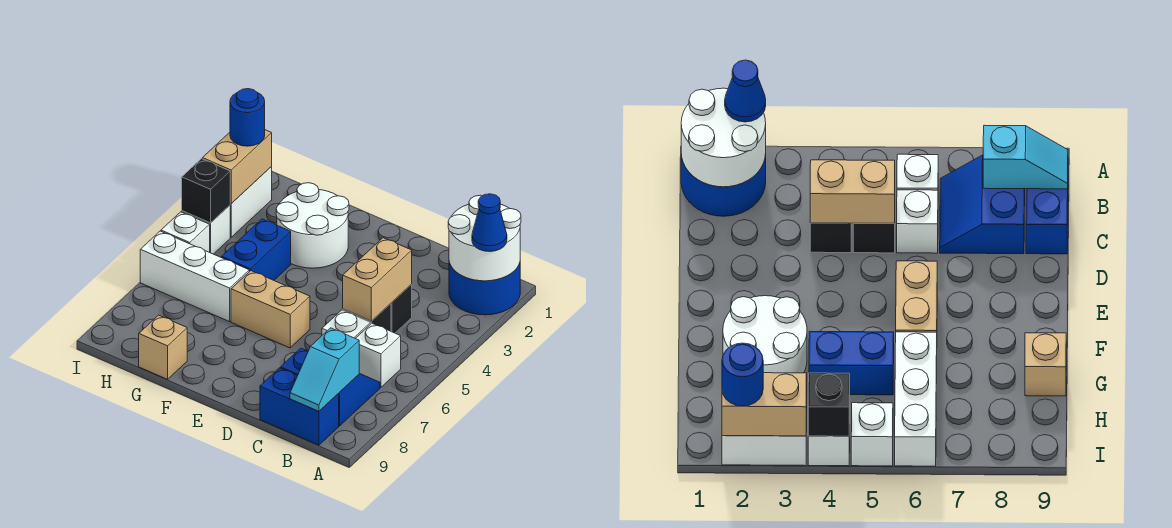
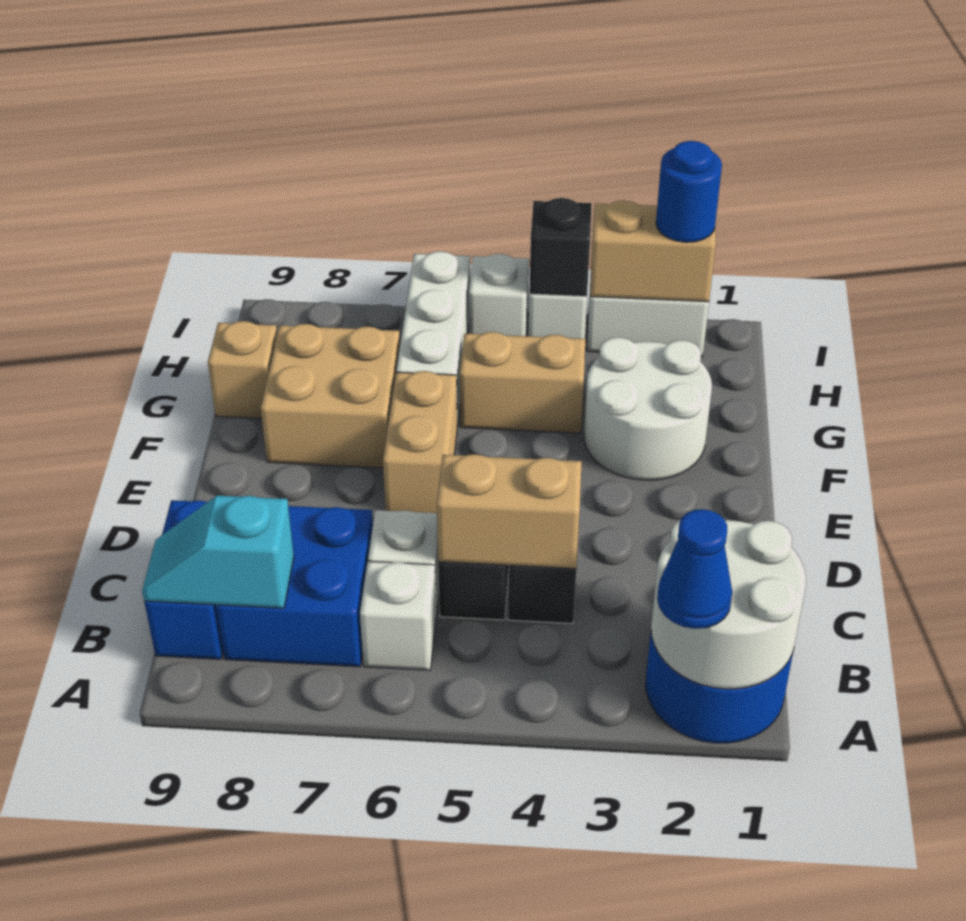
blue slope B7:C8 level 1 top 8 -> blue brick B7:C8 level 1
none -> tan brick F7:G8 level 1
blue brick G4:G5 level 1 -> tan brick G4:G5 level 1

